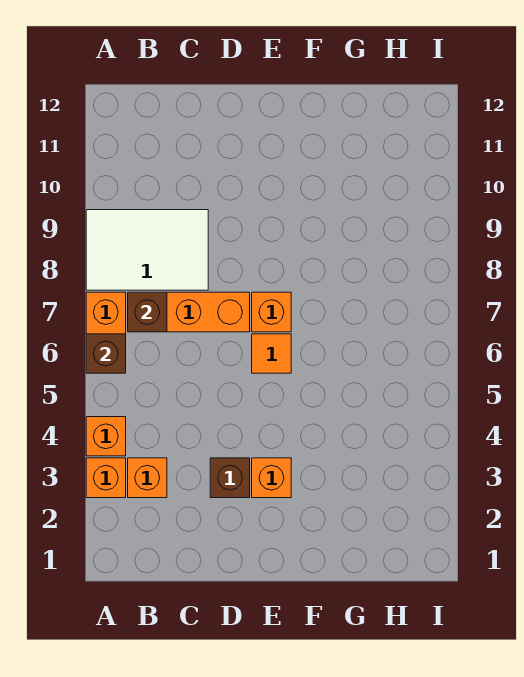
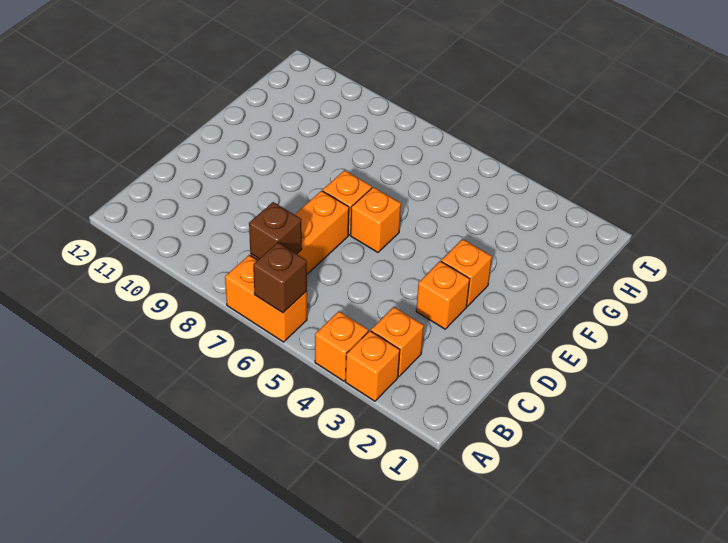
white tile A8:C9 level 1 -> none
brown brick D3 level 1 -> orange brick D3 level 1
orange tile E6 level 1 -> orange brick E6 level 1

